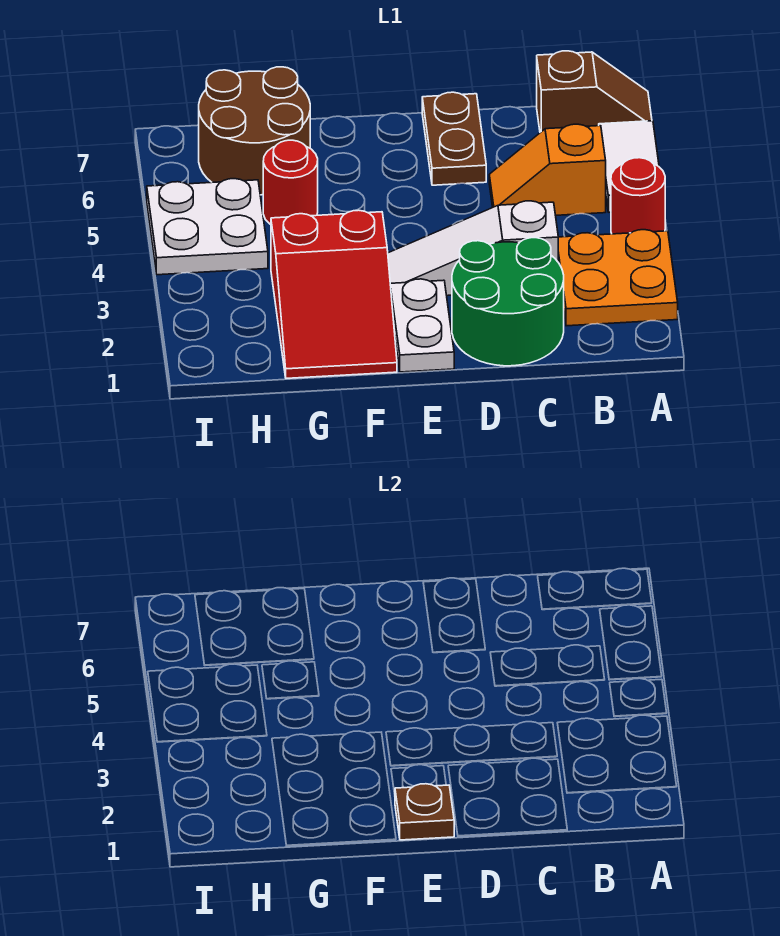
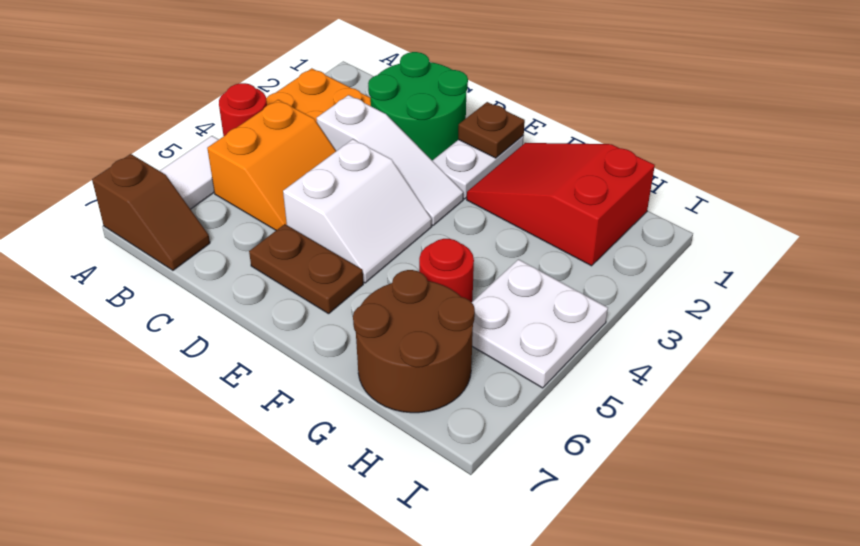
brown slope A7:B7 level 1 top B -> brown slope A7:B7 level 1 top A
orange slope B5:C5 level 1 top B -> orange slope B4:C5 level 1 top B
none -> white slope D4:E5 level 1 top D
brown plate D6:D7 level 1 -> brown plate D6:E6 level 1
red slope F1:G3 level 1 top 3 -> red slope F1:H2 level 1 top H

